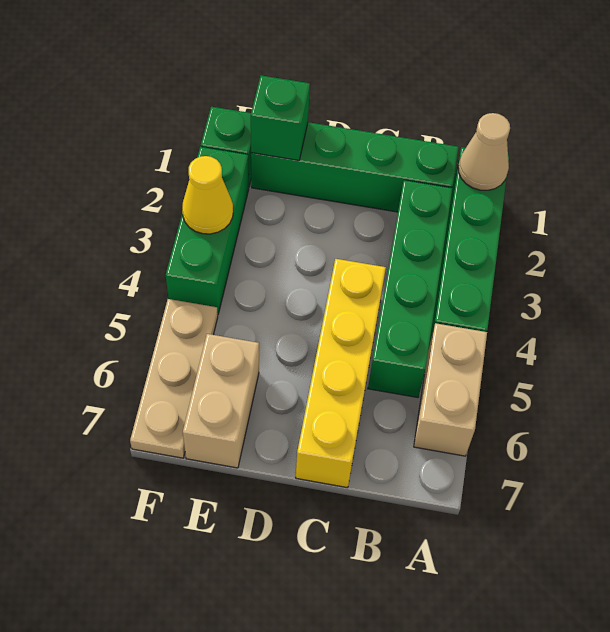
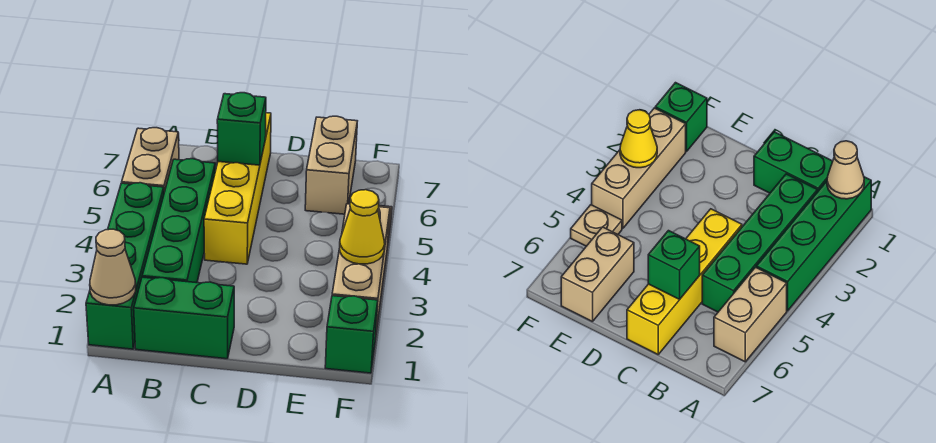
green brick B1:E1 level 1 -> green brick B1:C1 level 1
green brick E1 level 2 -> green brick C6 level 2
green brick F2:F4 level 1 -> tan brick F2:F4 level 1
tan plate F5:F7 level 1 -> tan plate F5 level 1

